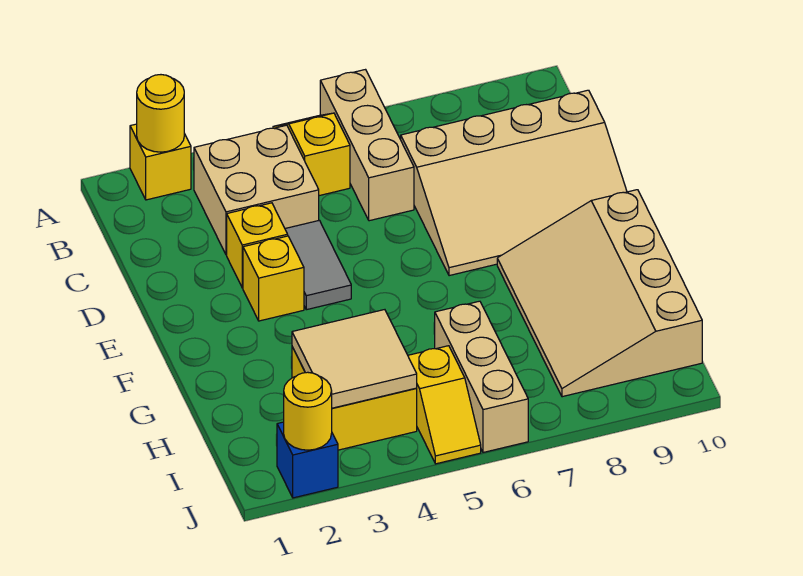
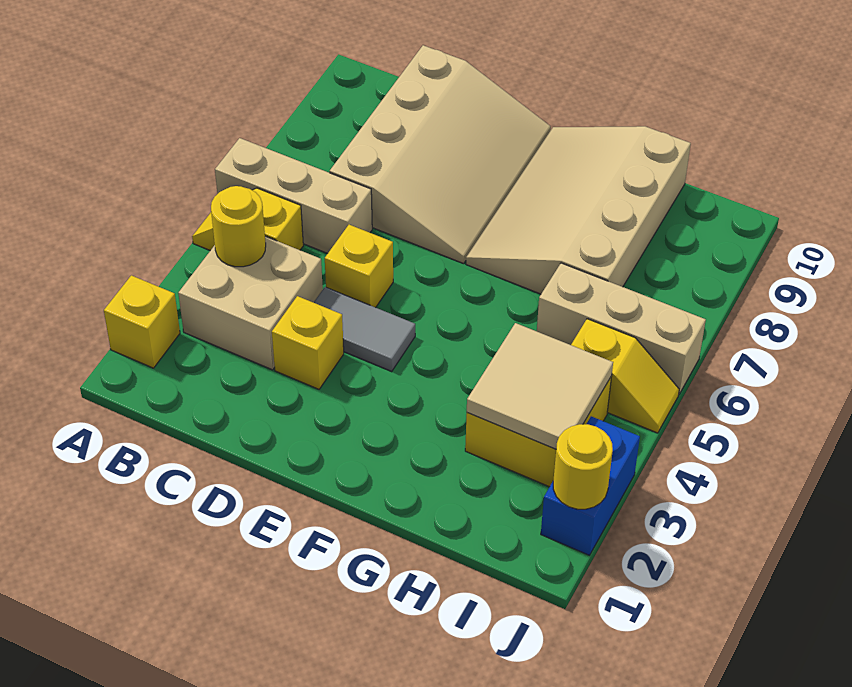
yellow round brick A2 level 2 -> yellow round brick B4 level 2
yellow brick E3 level 1 -> yellow brick D5 level 1
tan slope F8:I10 level 1 top 10 -> tan slope F7:H10 level 1 top H
blue brick J2 level 1 -> blue brick J2:J3 level 1

